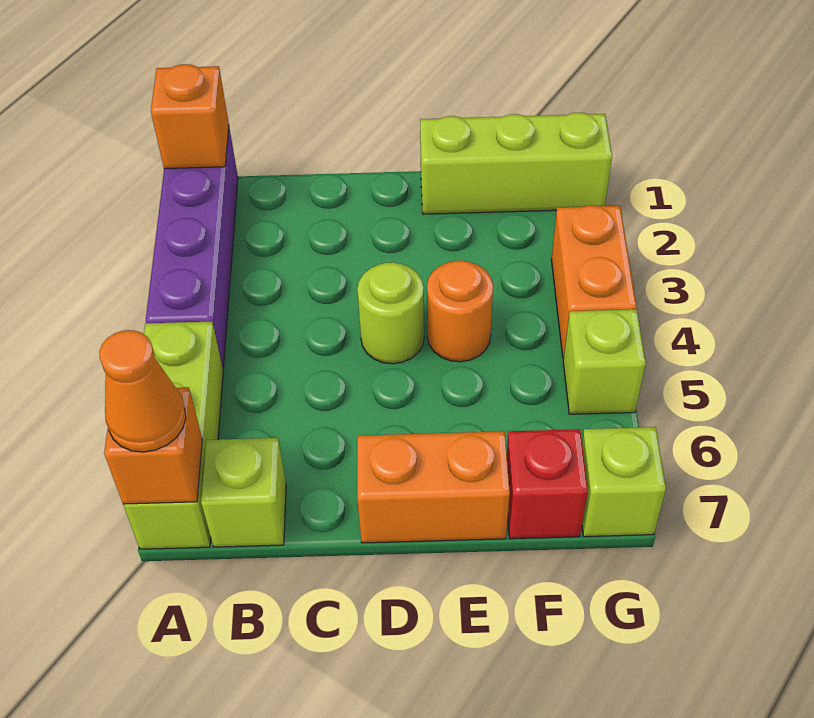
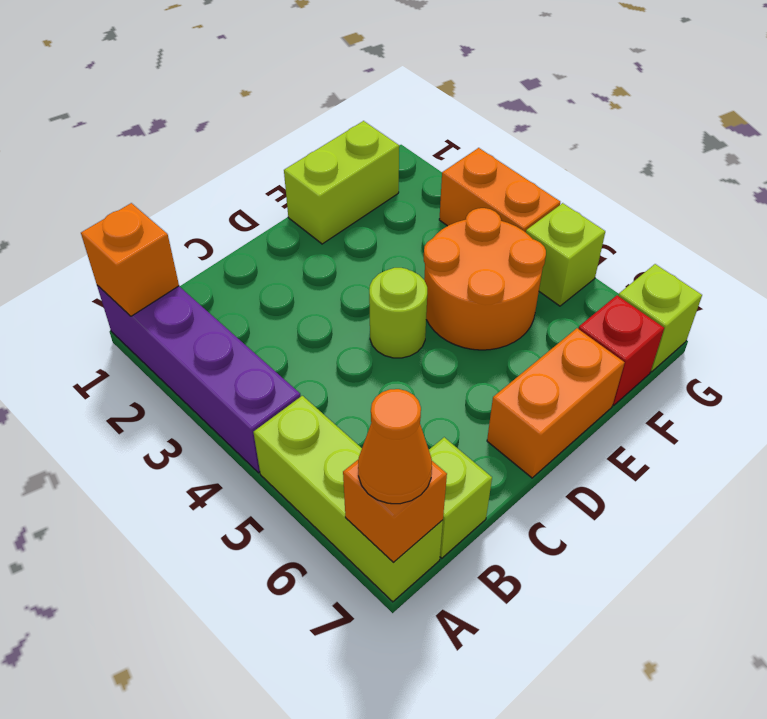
lime brick E1:G1 level 1 -> lime brick E1:F1 level 1
orange round brick E4 level 1 -> orange round brick E4:F5 level 1

